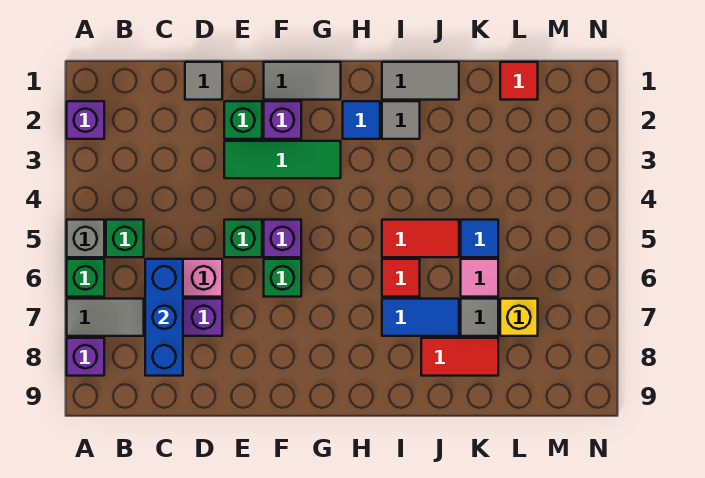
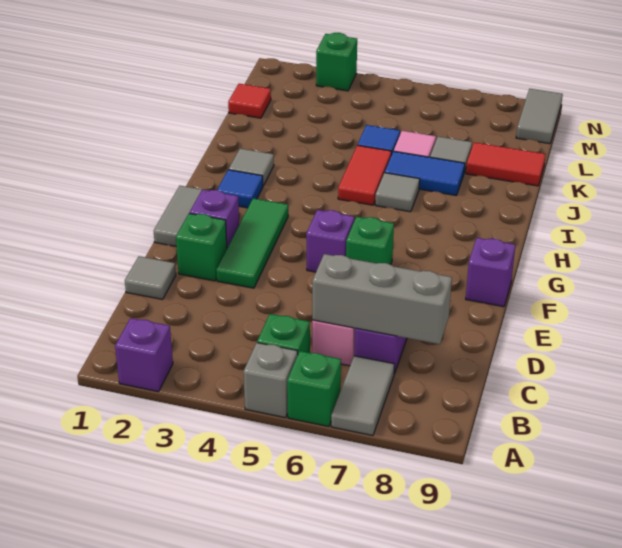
purple brick A8 level 1 -> purple brick F9 level 1
blue brick C6:C8 level 2 -> grey brick C6:C8 level 2
green brick E5 level 1 -> green brick N3 level 1
grey tile I1:J1 level 1 -> grey tile M9:N9 level 1
red tile I6 level 1 -> grey tile I6 level 1
blue tile I7:J7 level 1 -> blue tile J6:J7 level 1
red tile J8:K8 level 1 -> red tile K8:K9 level 1
yellow brick L7 level 1 -> none

